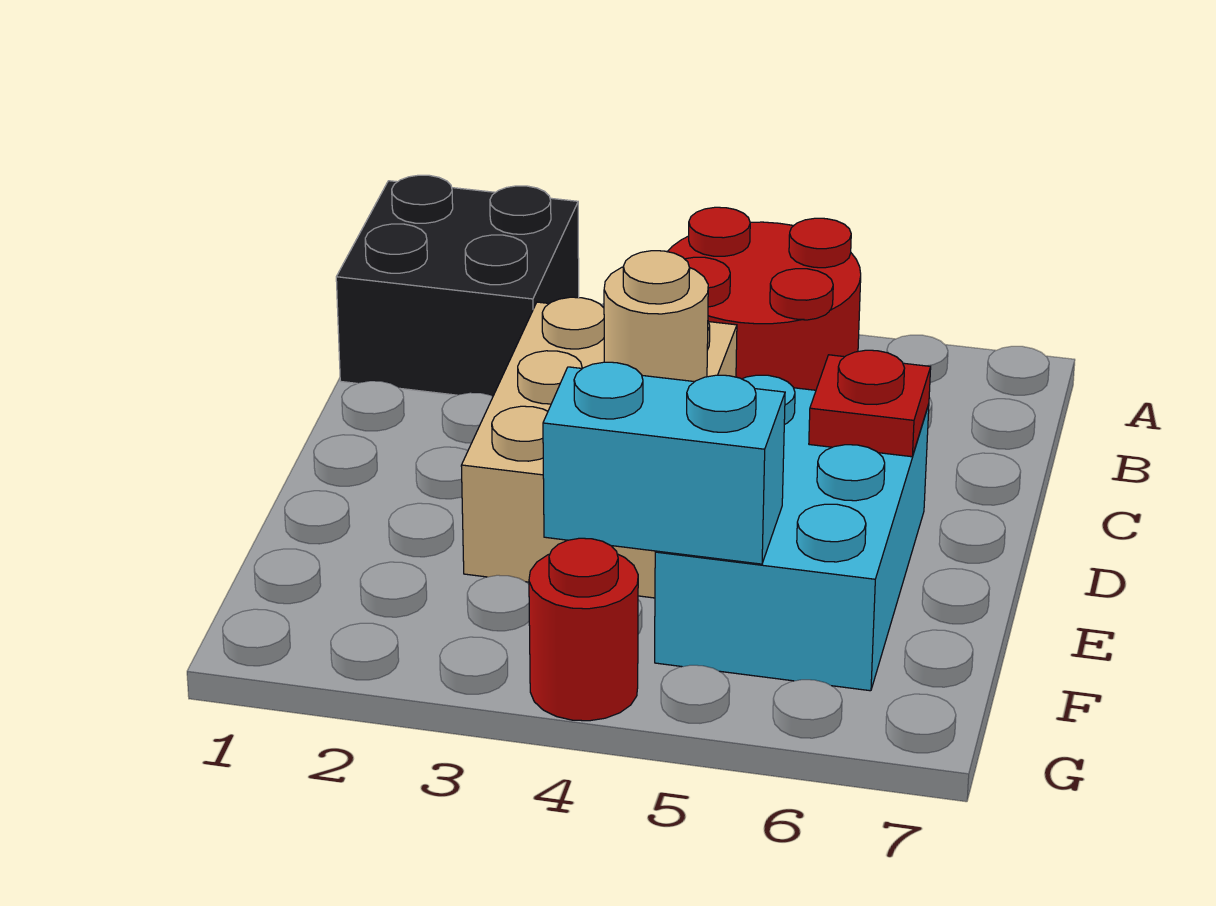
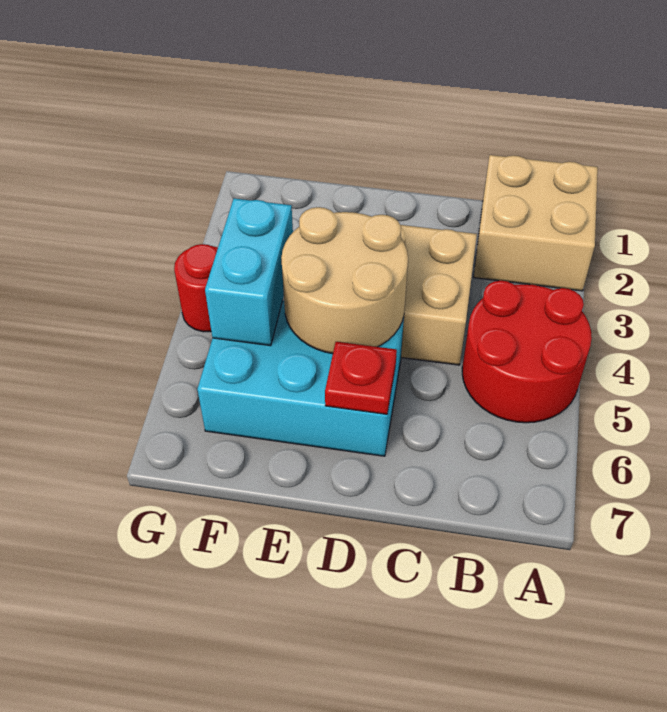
black brick A1:B2 level 1 -> tan brick A1:B2 level 1
tan round brick D4 level 2 -> tan round brick D4:E5 level 2

